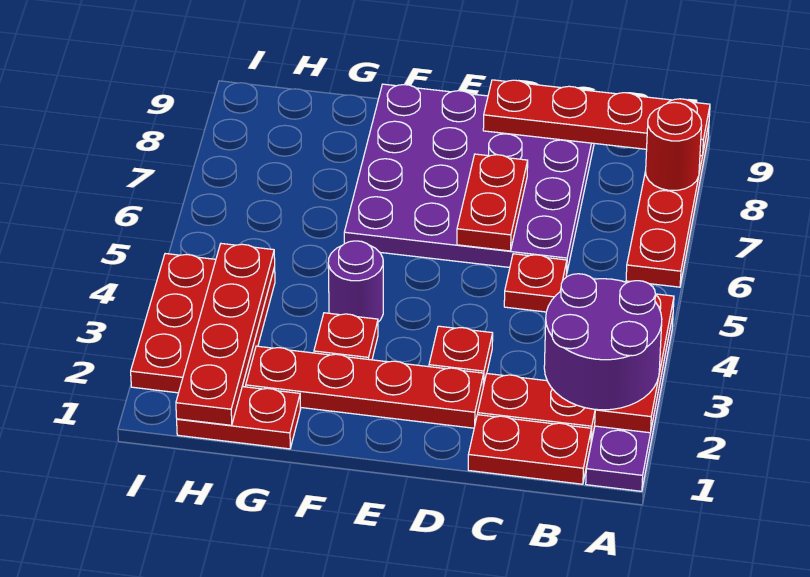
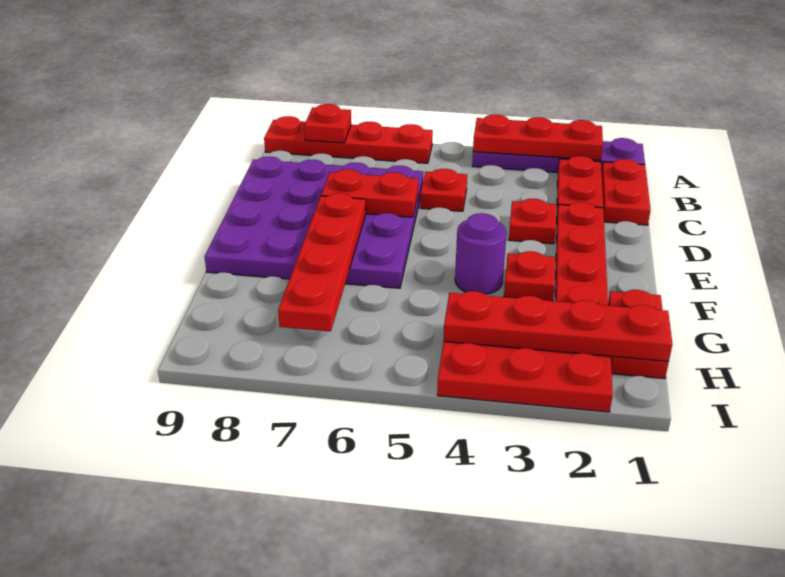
purple round brick A2:B3 level 3 -> none
red round brick A8 level 2 -> red plate A8 level 2
red plate A9:D9 level 2 -> red plate E7:H7 level 2

